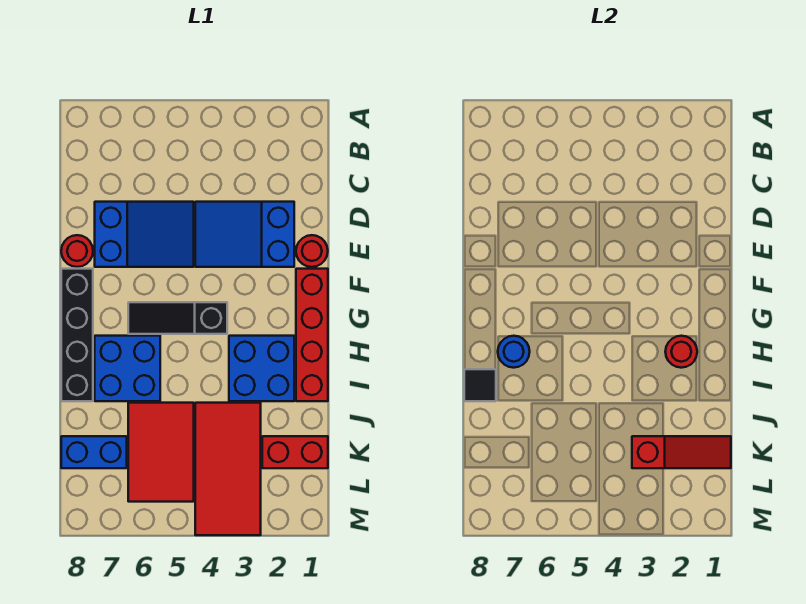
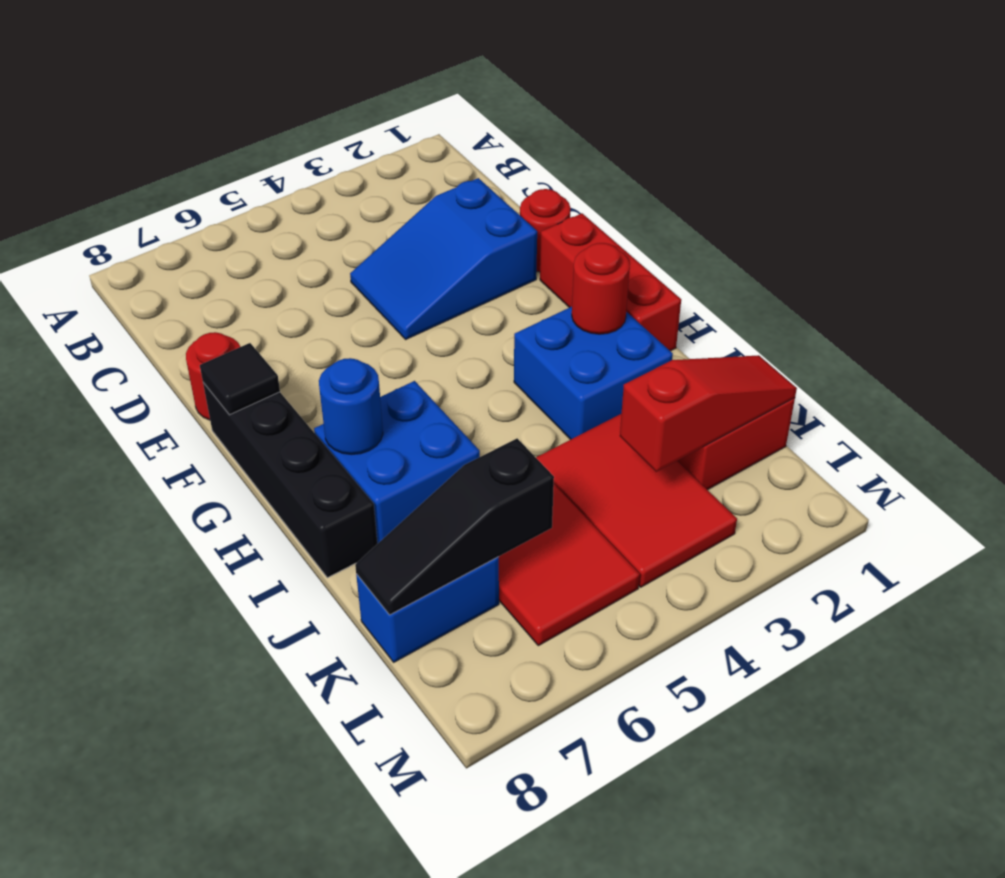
blue slope D5:E7 level 1 top 7 -> none
red brick F1:I1 level 1 -> red brick F1:H1 level 1
black slope G4:G6 level 1 top 4 -> black slope K6:K8 level 2 top 6
black tile I8 level 2 -> black tile F8 level 2
red tile J3:M4 level 1 -> red tile J3:L4 level 1

